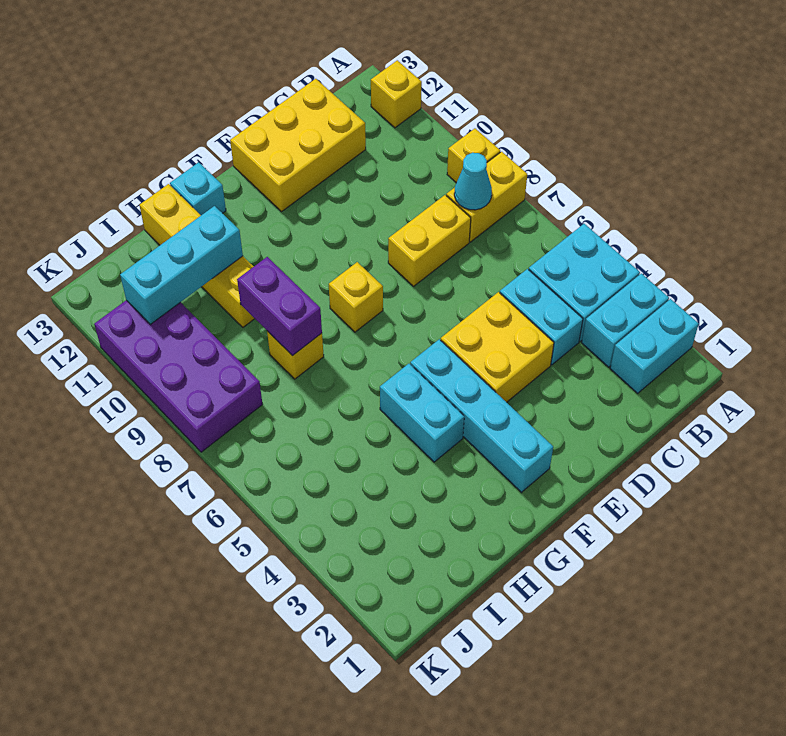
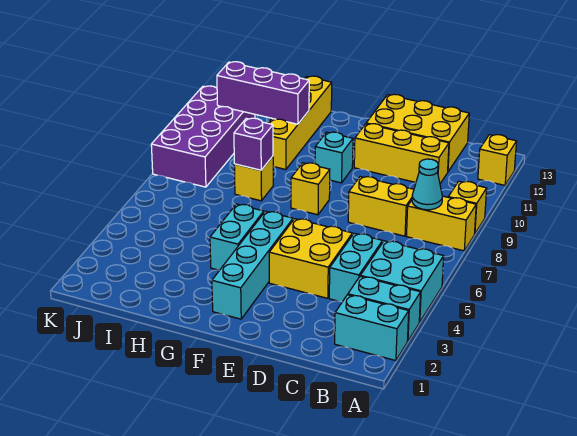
none -> yellow brick C11:E11 level 1
cyan brick G13 level 1 -> cyan brick F10 level 1
purple brick H8:H9 level 2 -> purple brick H8 level 2
cyan brick H11:J11 level 2 -> purple brick H11:J11 level 2

